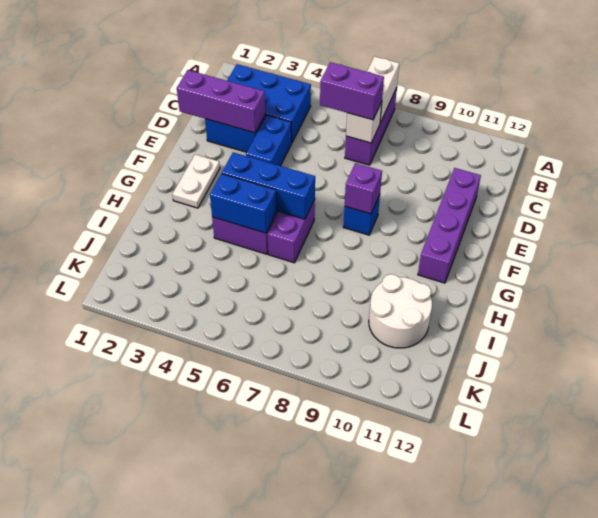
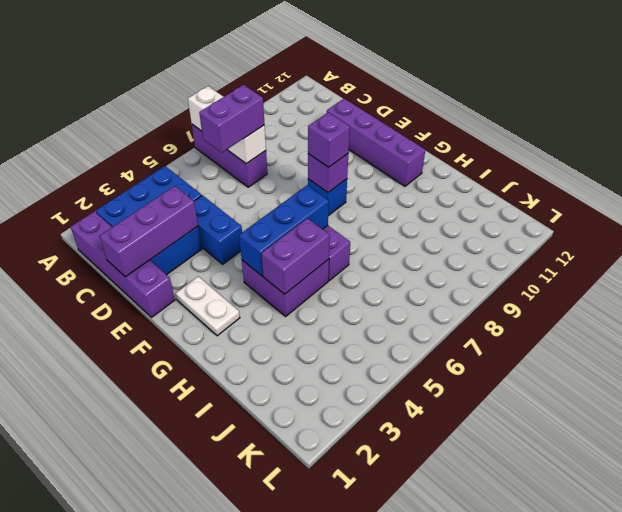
none -> purple brick B1:E1 level 1
none -> purple brick F8 level 3
blue brick H4:H5 level 2 -> purple brick H4:H5 level 2
white round brick I10:J11 level 1 -> none

